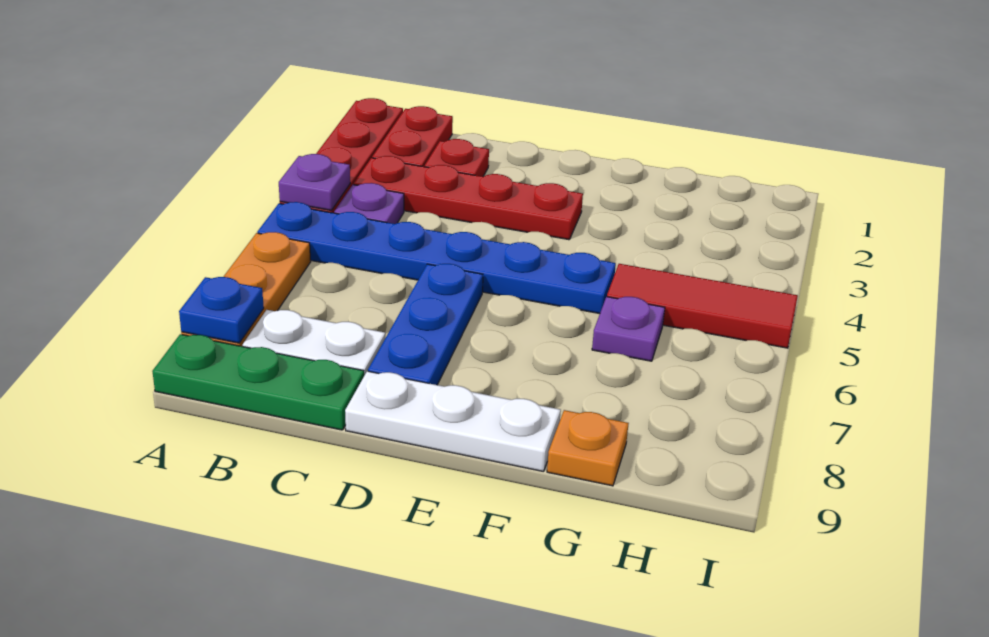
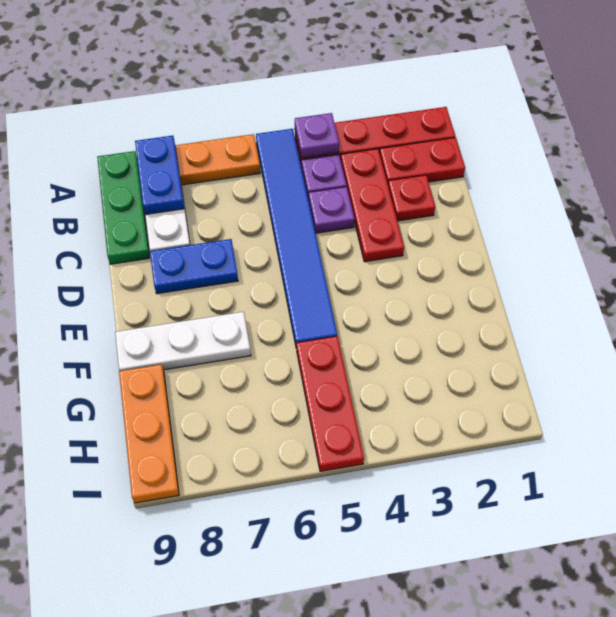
blue plate A5:F5 level 1 -> blue tile A5:F5 level 1
blue plate A8 level 2 -> blue plate A8:B8 level 2
red plate B3:E3 level 1 -> red plate B3:D3 level 1
blue plate D6:D8 level 1 -> blue plate D7:D8 level 1
white plate D9:F9 level 1 -> white plate F7:F9 level 1
red tile G5:I5 level 1 -> red plate G5:I5 level 1
purple plate G6 level 1 -> purple plate C4 level 1
orange plate G9 level 1 -> orange plate G9:I9 level 1

